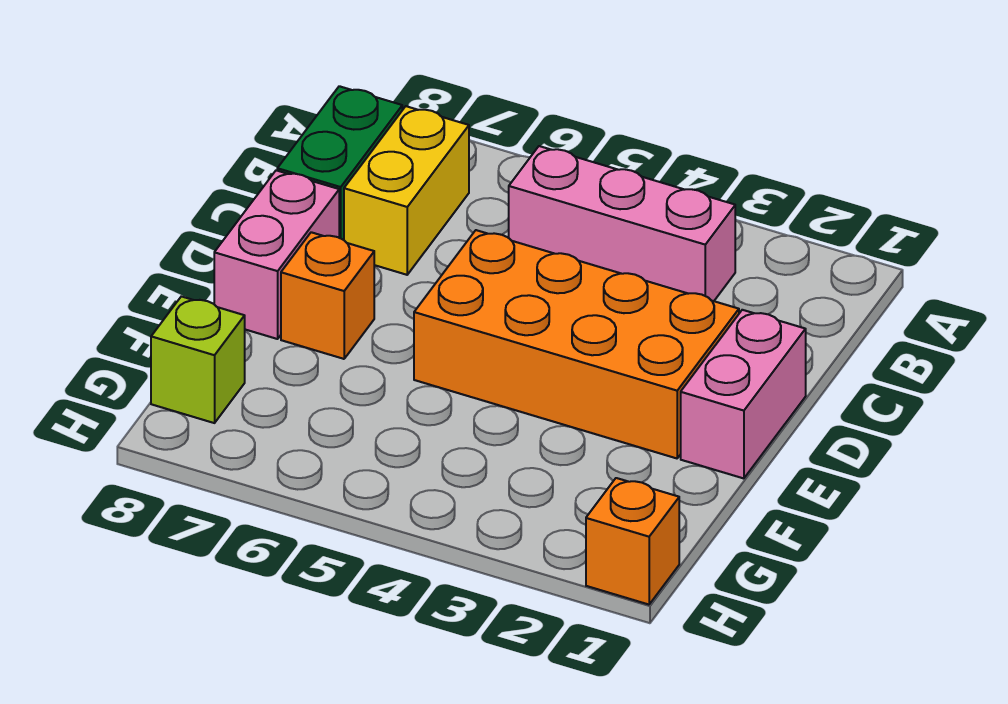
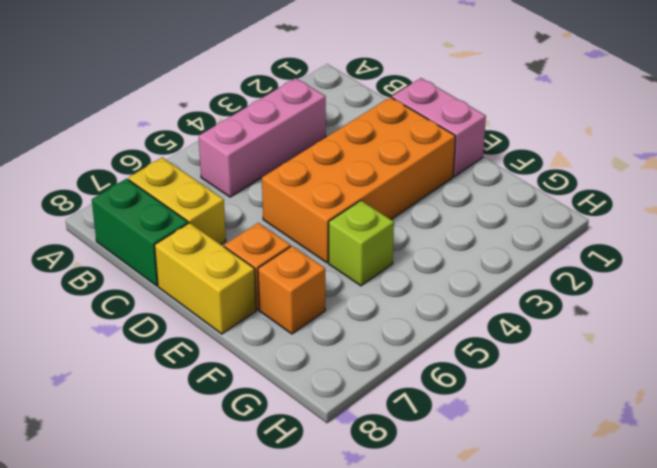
pink brick D8:E8 level 1 -> yellow brick D8:E8 level 1
lime brick G8 level 1 -> lime brick F5 level 1
orange brick H1 level 1 -> orange brick F7 level 1

